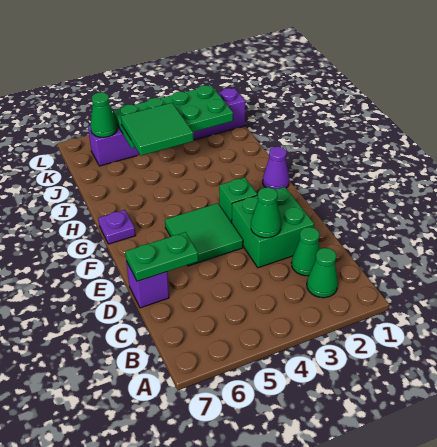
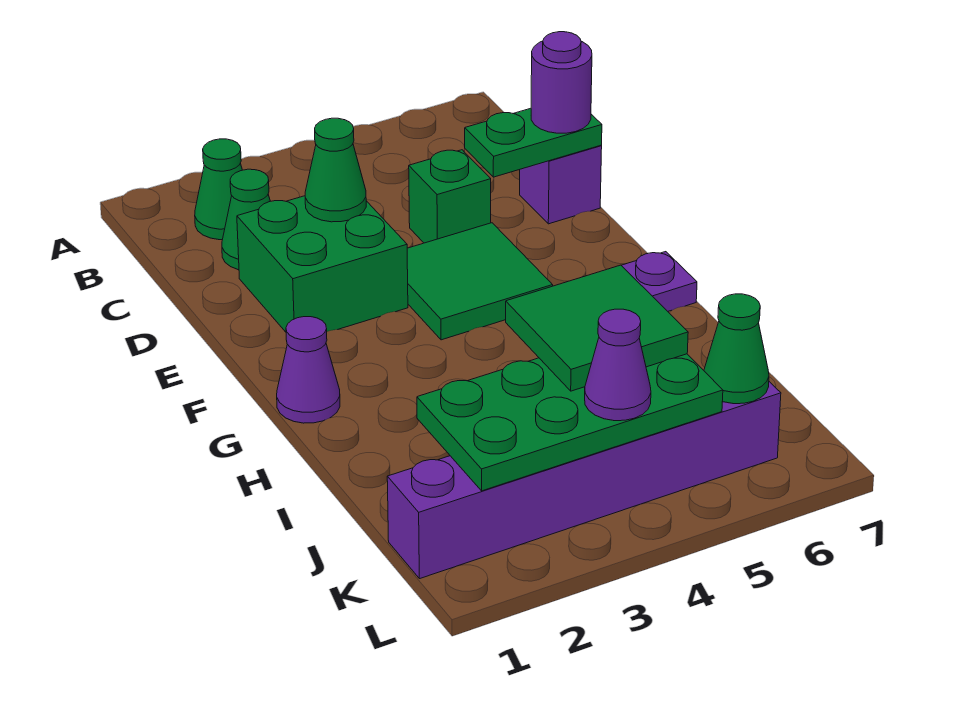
none -> purple round brick D7 level 3
green brick F3 level 1 -> green brick D5 level 1
none -> purple cone K4 level 3

